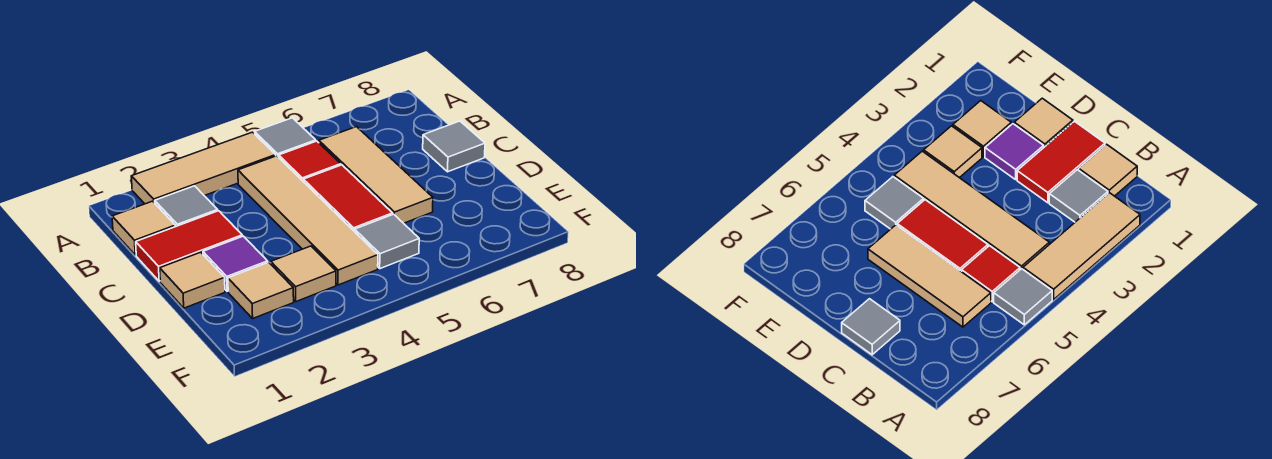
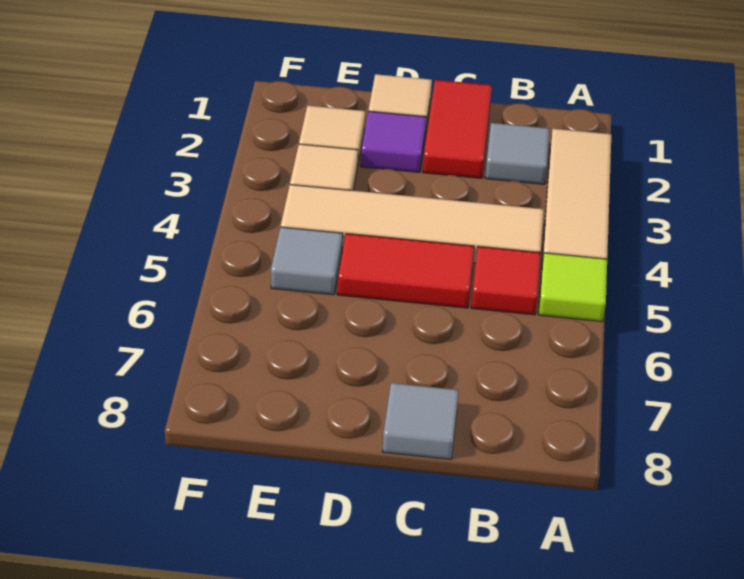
grey tile A5 level 1 -> lime tile A5 level 1
tan tile B1 level 1 -> none
tan tile B6:D6 level 1 -> none

